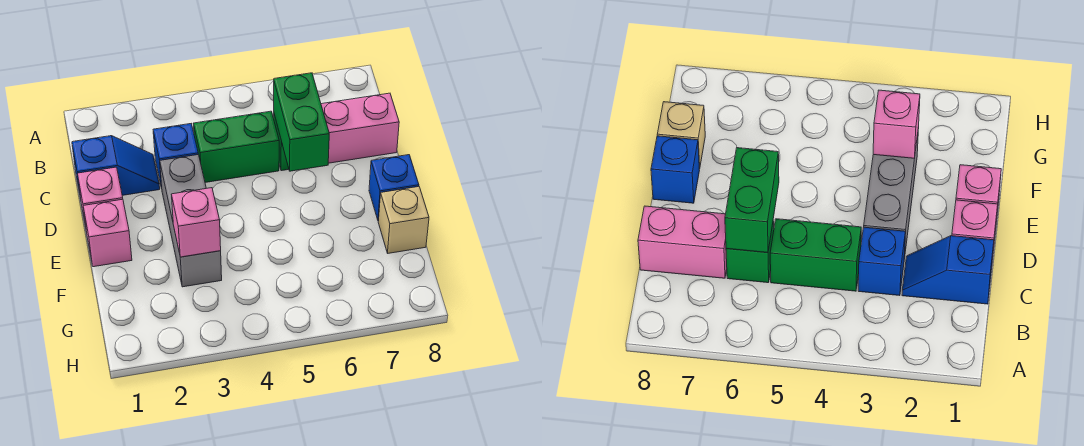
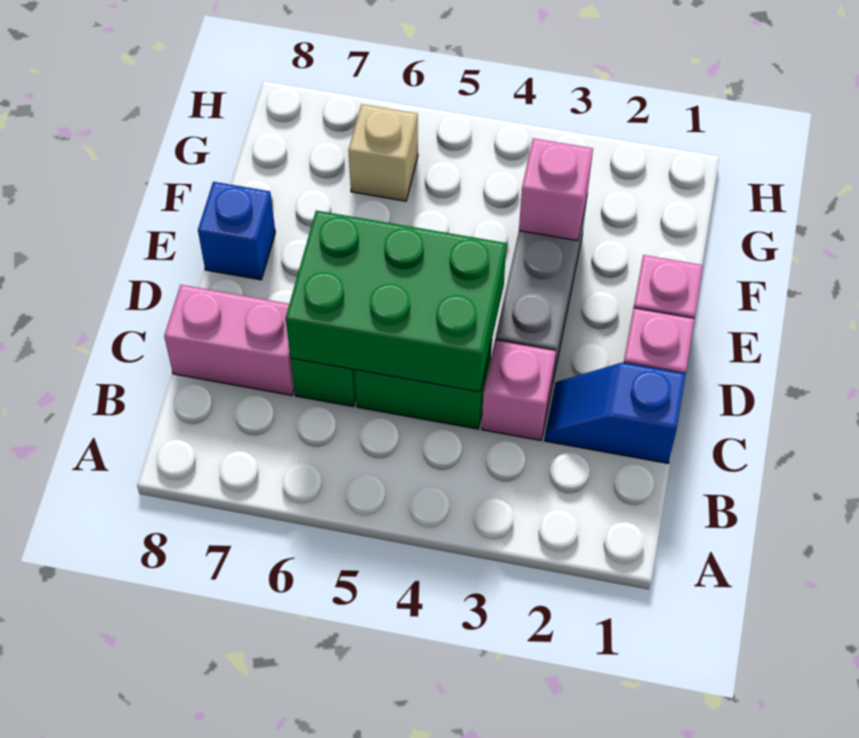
blue brick C3 level 1 -> pink brick C3 level 1
green brick C6:D6 level 2 -> green brick C4:D6 level 2
tan brick F8 level 1 -> tan brick G6 level 1

